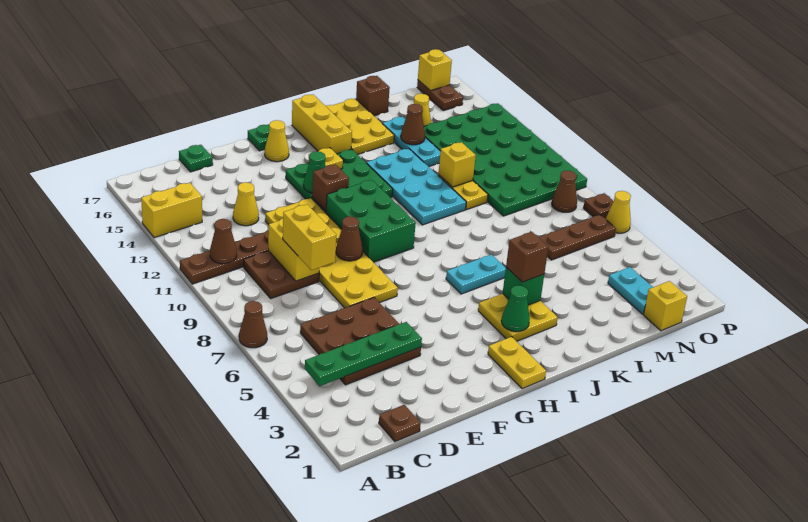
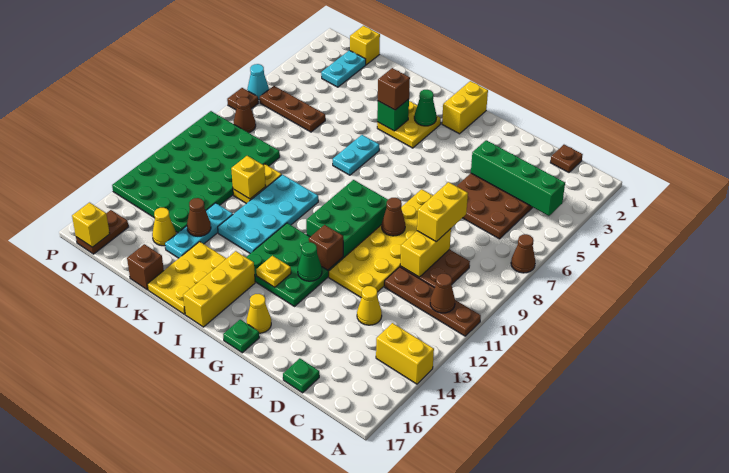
green plate B4:E4 level 2 -> green brick B4:E4 level 2
yellow plate H1:H2 level 1 -> yellow brick H1:H2 level 1
cyan plate I6:J6 level 1 -> cyan plate J6:J7 level 1
yellow cone P6 level 1 -> cyan cone P6 level 1

